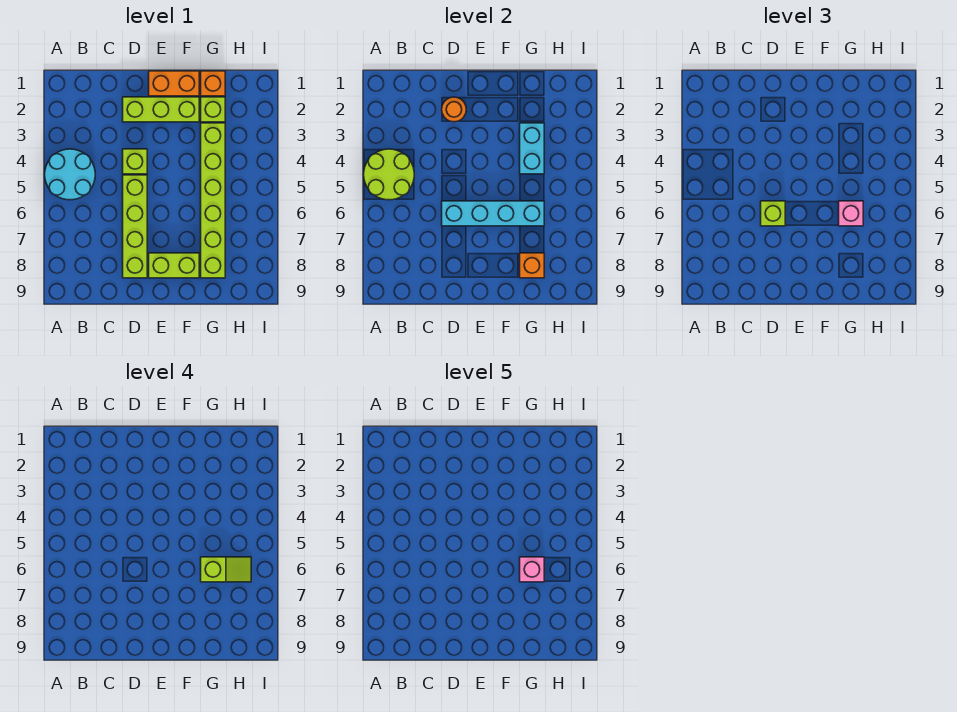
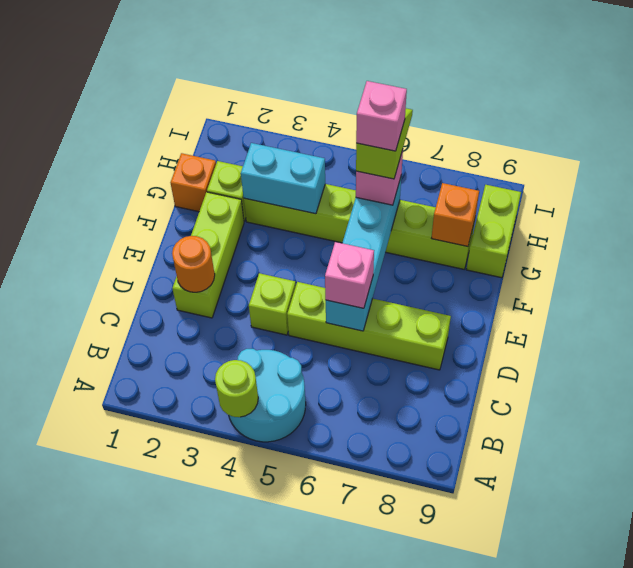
lime round brick A4:B5 level 2 -> lime round brick A4 level 2
lime brick D6 level 3 -> pink brick D6 level 3
orange brick E1:F1 level 1 -> none
lime brick E8:F8 level 1 -> lime brick G9:H9 level 1

